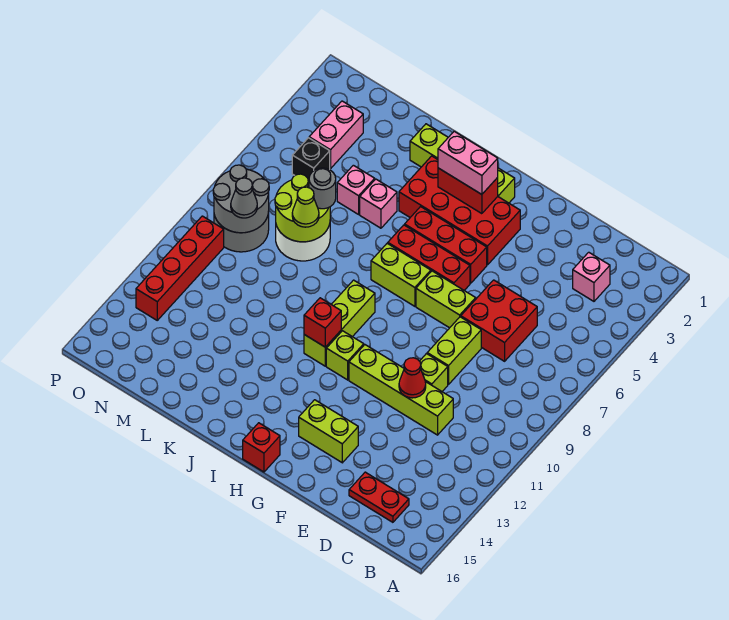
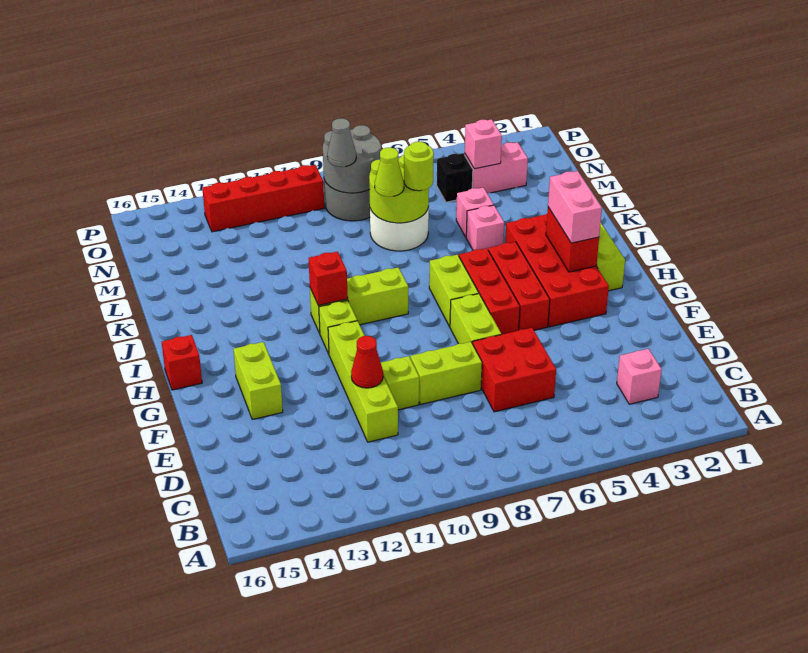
red plate C15:D15 level 1 -> none
grey round brick L7 level 3 -> lime round brick L7 level 3
none -> pink brick N4 level 2

